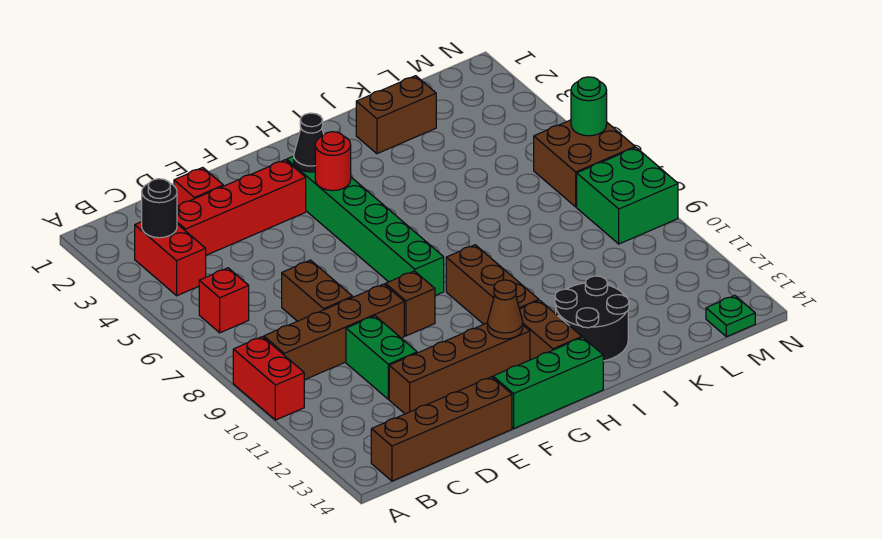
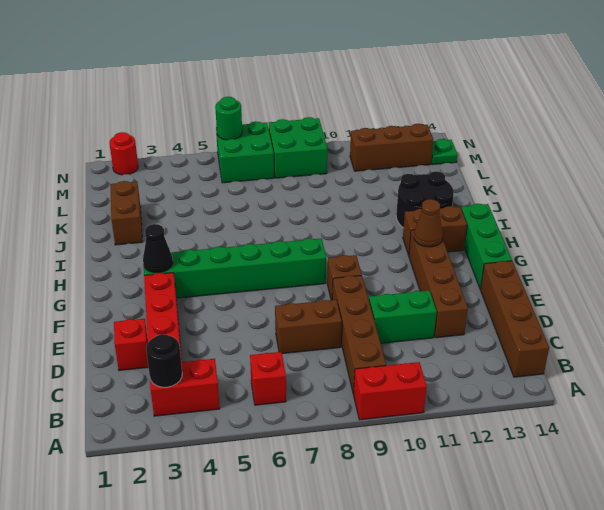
red round brick G4 level 2 -> red round brick N2 level 1
brown brick H9:H11 level 1 -> brown brick M11:M13 level 1
brown brick M6:N7 level 1 -> green brick M6:N7 level 1

